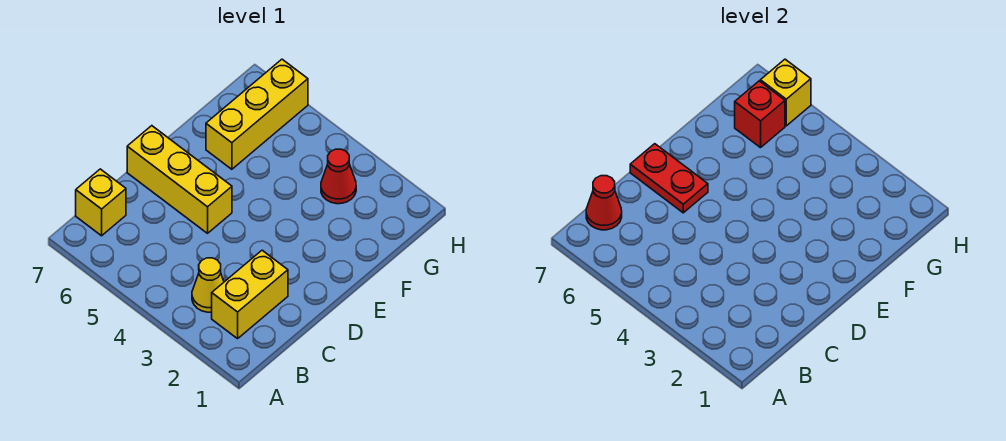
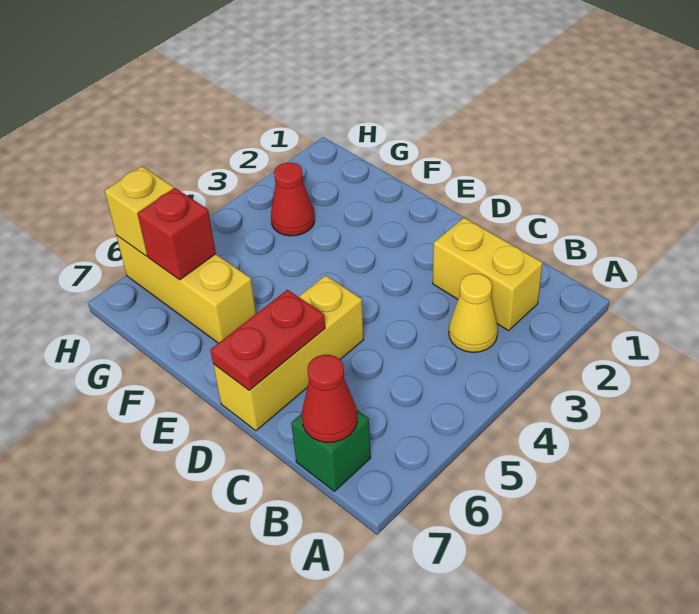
yellow brick B7 level 1 -> green brick B7 level 1

